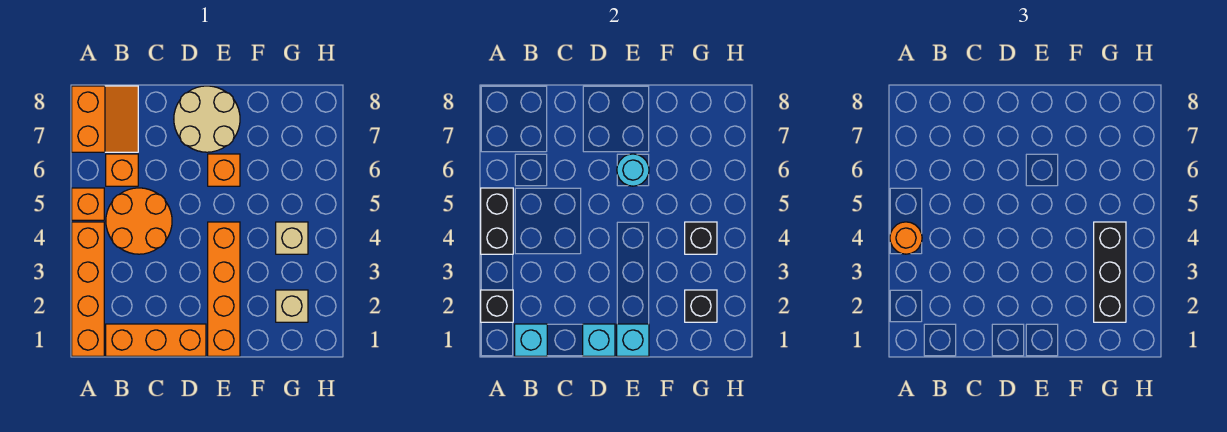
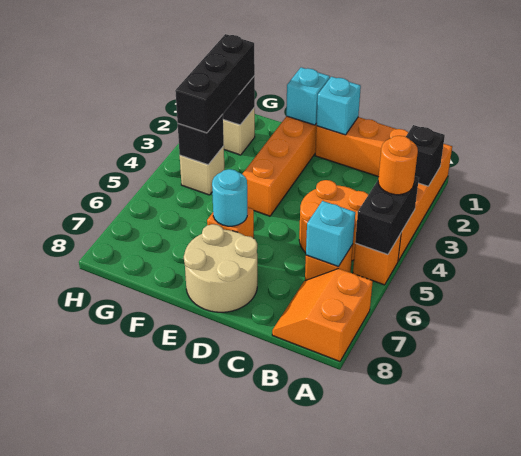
cyan brick B1 level 2 -> cyan brick B6 level 2

